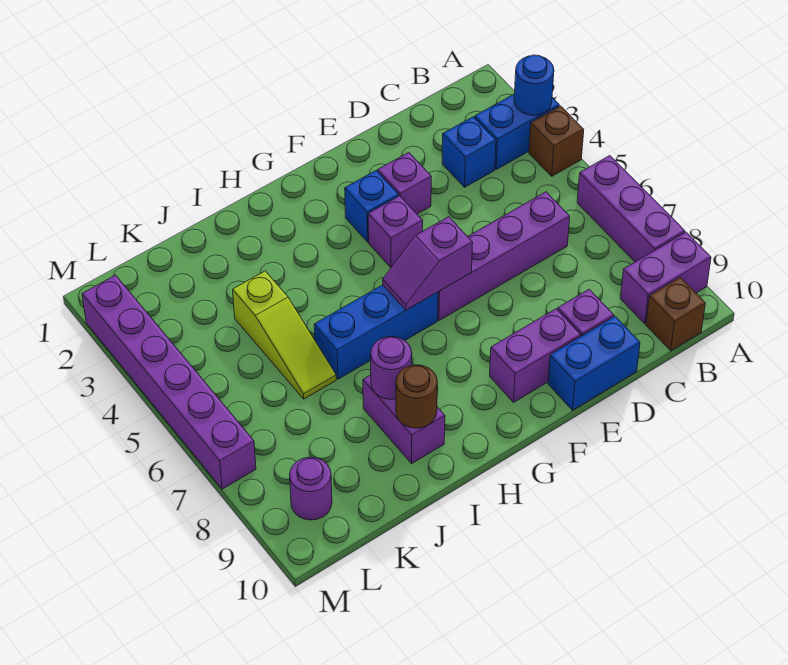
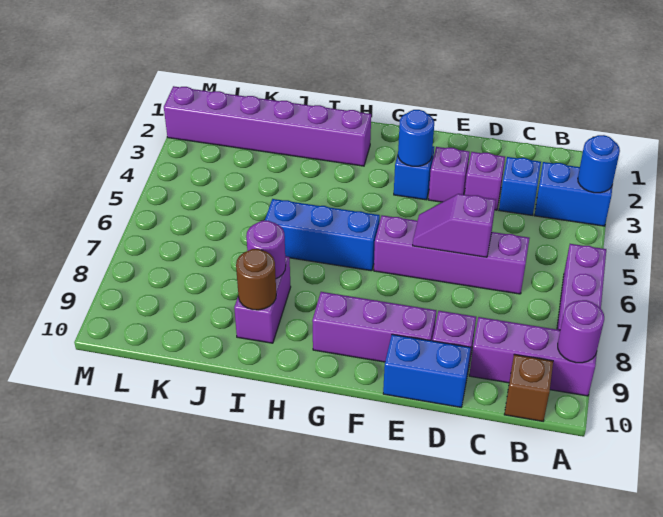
brown brick A4 level 1 -> none
purple brick A9:B9 level 1 -> purple brick A9:C9 level 1
purple brick E9:F9 level 1 -> purple brick E9:G9 level 1
none -> blue round brick F3 level 2
purple brick F4 level 1 -> purple brick D3 level 1
purple slope F6:G6 level 2 top F -> purple slope D6:E6 level 2 top D
lime slope J4:J6 level 1 top 4 -> none
purple round brick L9 level 1 -> purple round brick A9 level 2
purple brick M2:M7 level 1 -> purple brick H2:M2 level 1

